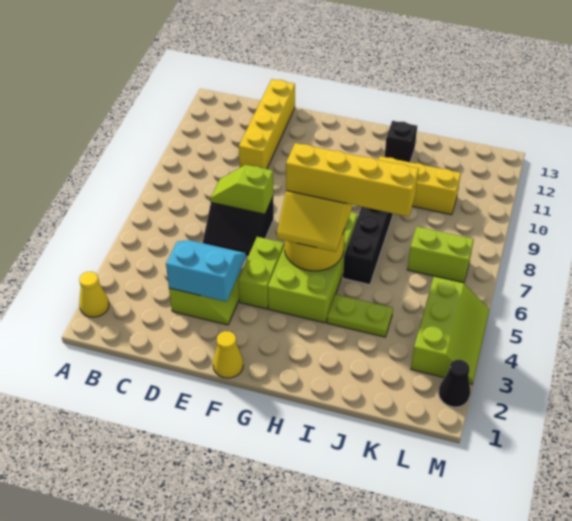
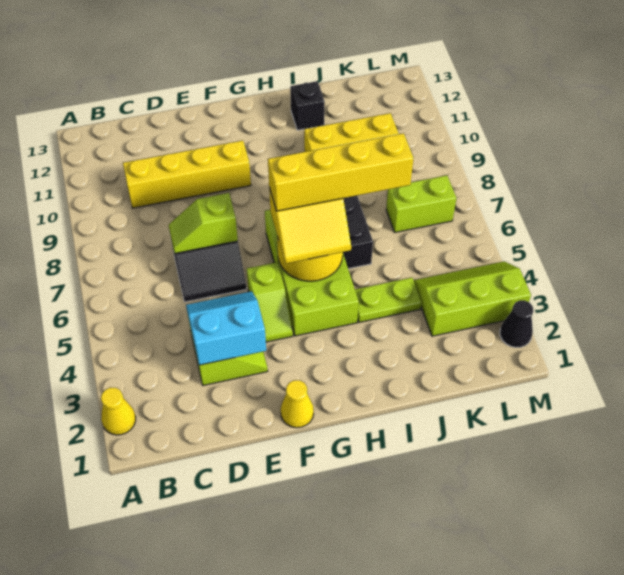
yellow brick D10:D13 level 1 -> yellow brick C10:F10 level 1
lime brick F4:F5 level 1 -> lime slope F4:F5 level 1 top 5
lime slope L3:M5 level 1 top L -> lime slope K3:M4 level 1 top 3

